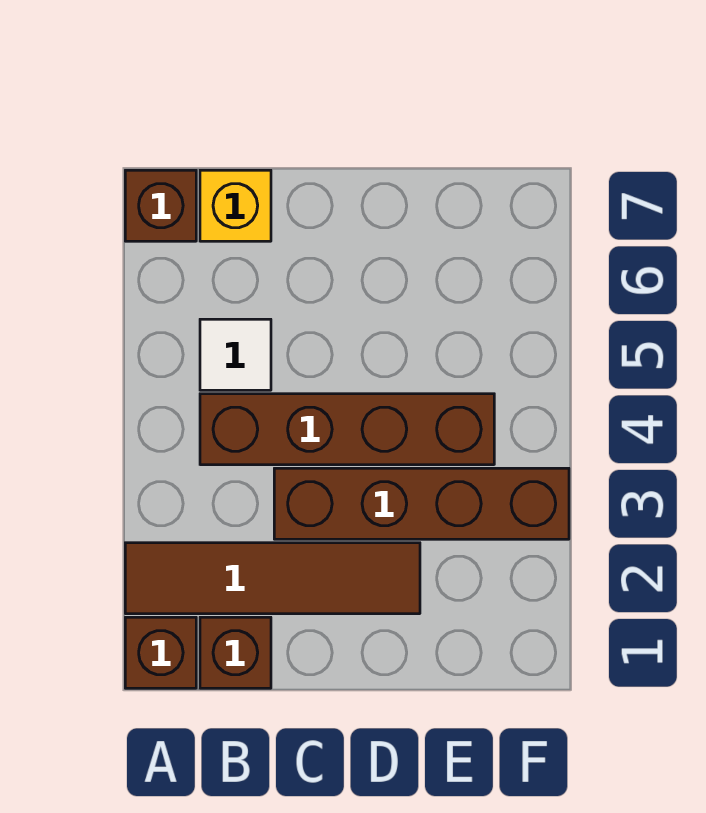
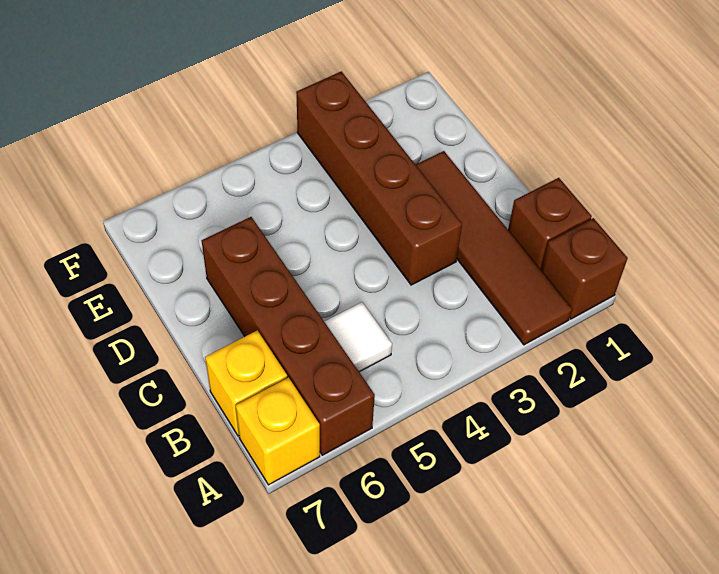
brown brick A7 level 1 -> yellow brick A7 level 1
brown brick B4:E4 level 1 -> brown brick A6:D6 level 1

